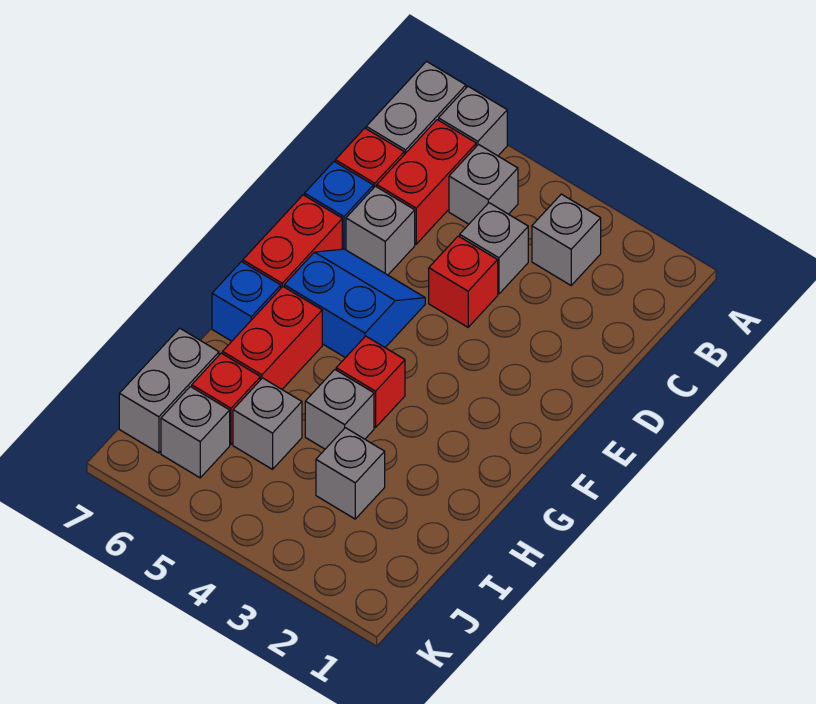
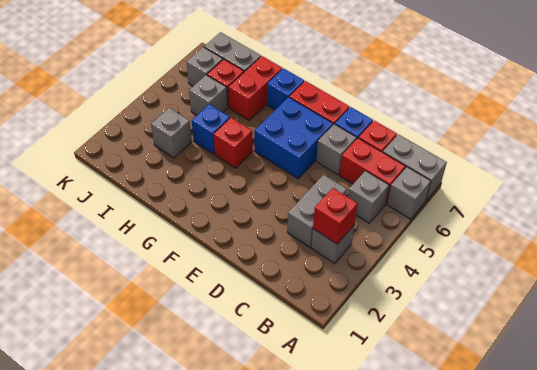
grey brick C4 level 1 -> grey brick C3:C4 level 1
red brick D4 level 1 -> red brick B3 level 2
blue slope E5:F6 level 1 top F -> blue brick E5:F6 level 1
red brick G6:H6 level 1 -> red brick H6:H7 level 1
grey brick H4 level 1 -> blue brick H4 level 1

